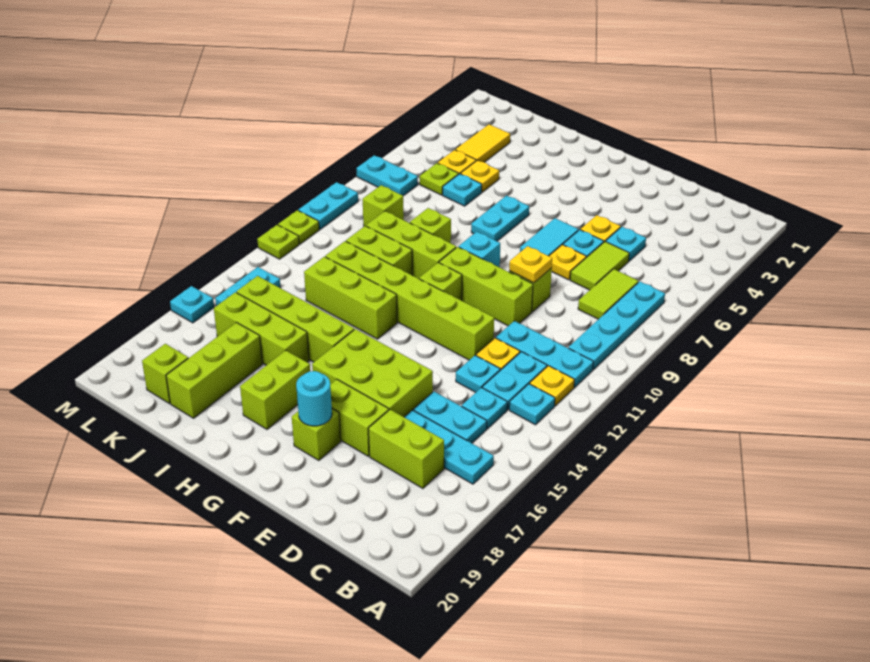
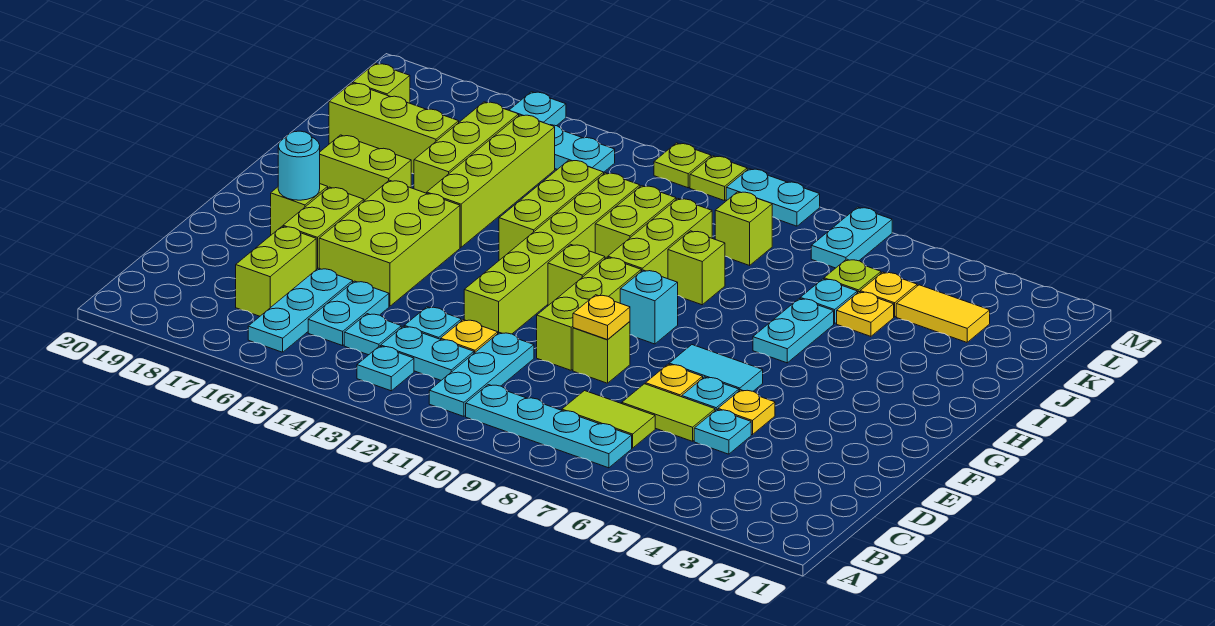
yellow plate B12 level 1 -> none
cyan plate H6:H7 level 1 -> cyan plate H6:I6 level 1

